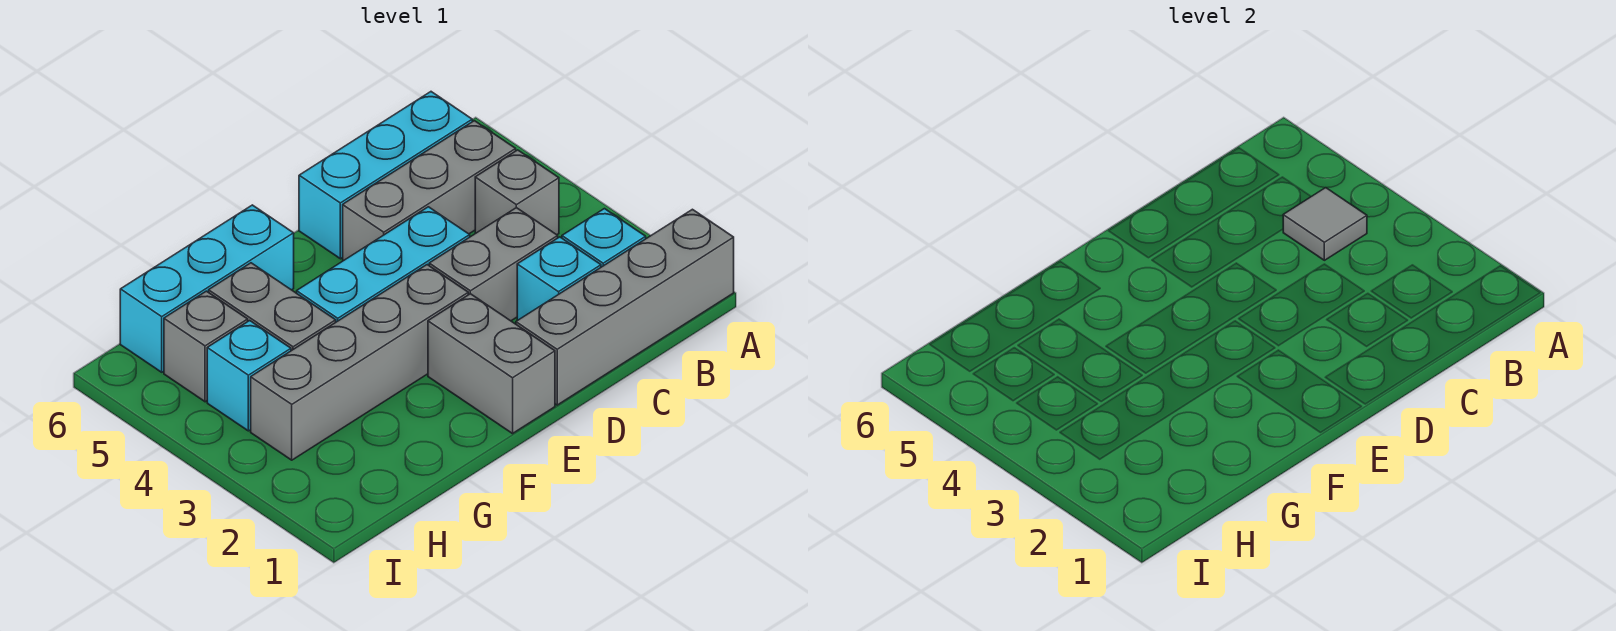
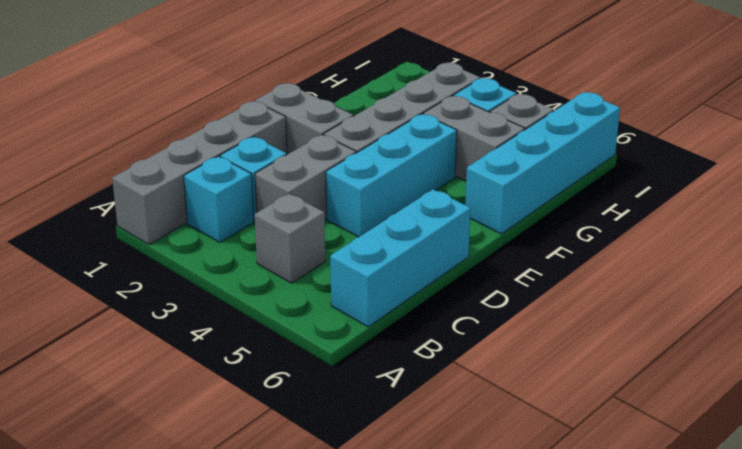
grey tile B4 level 2 -> none
grey brick B5:D5 level 1 -> none
cyan brick F6:H6 level 1 -> cyan brick F6:I6 level 1

